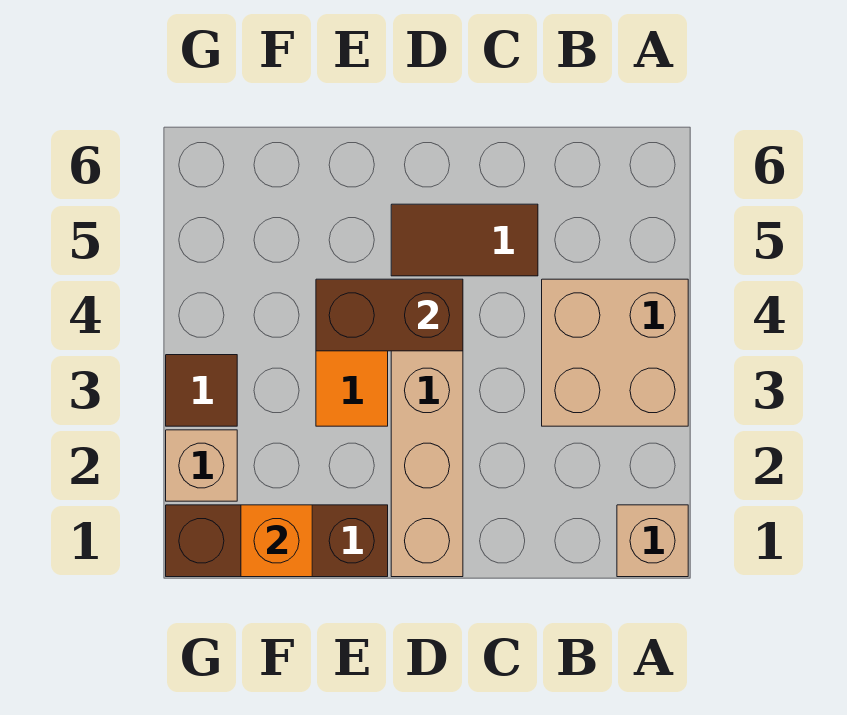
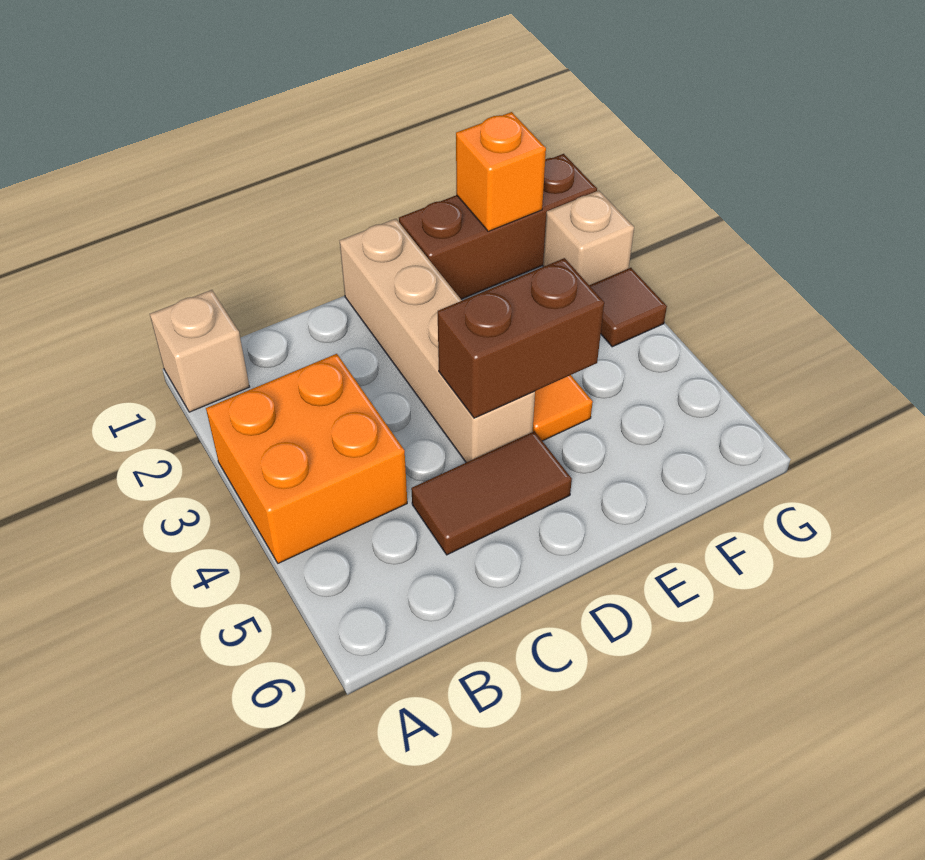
tan brick A3:B4 level 1 -> orange brick A3:B4 level 1

